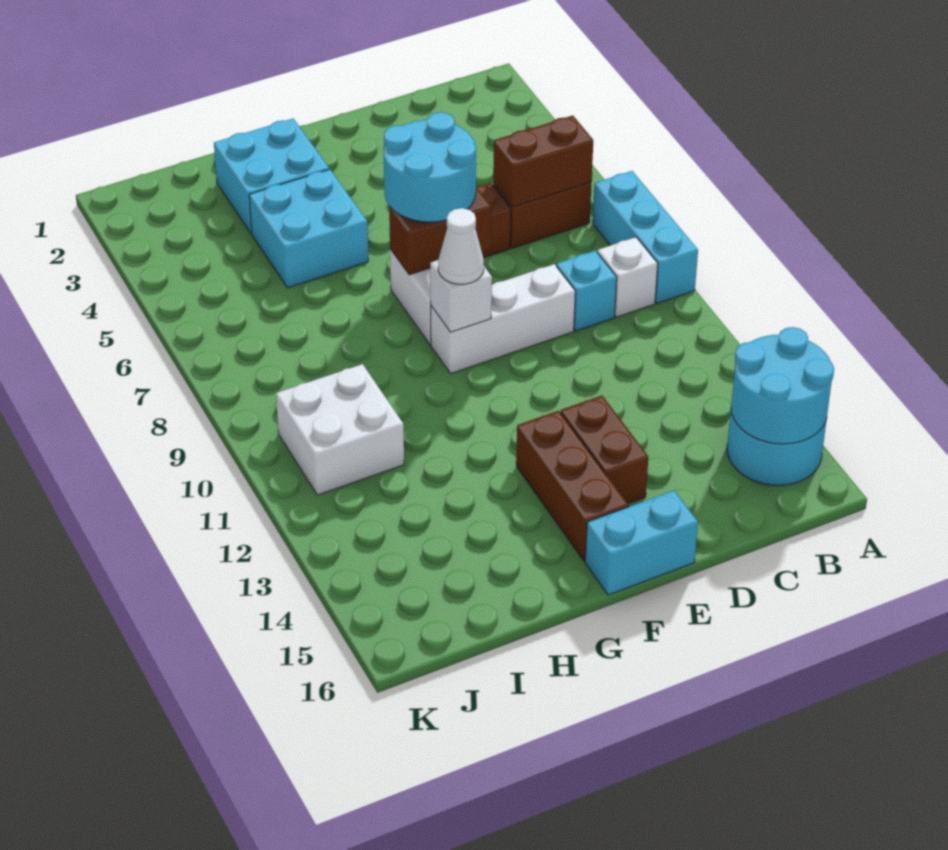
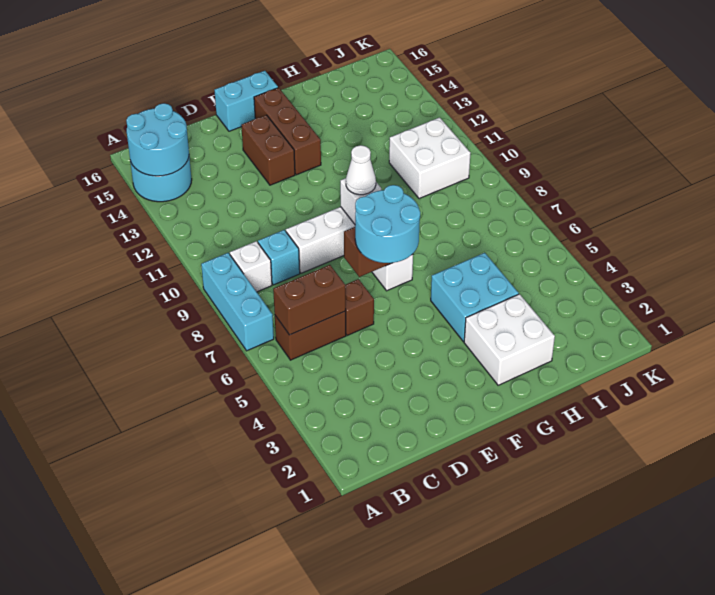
cyan brick G2:H3 level 1 -> white brick G2:H3 level 1

